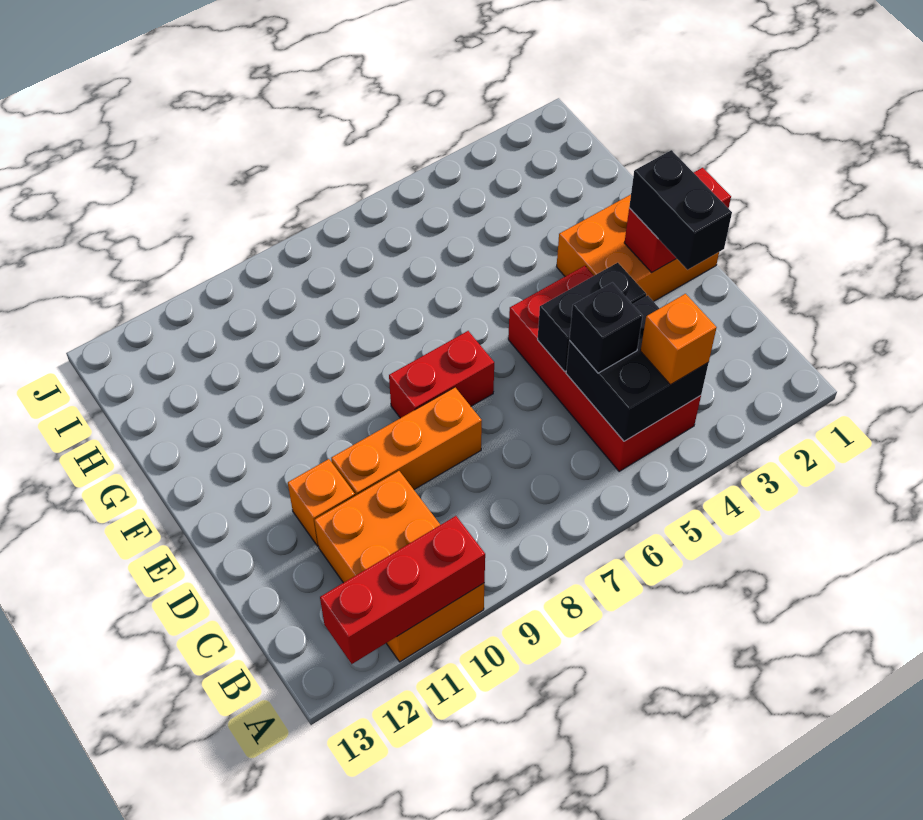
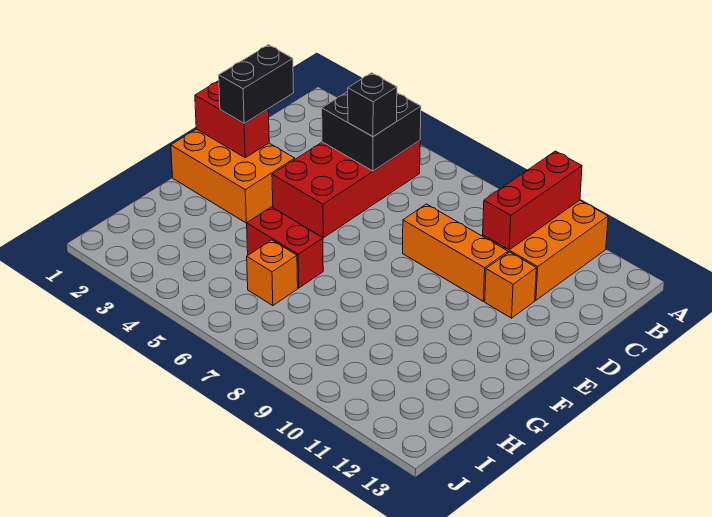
red brick A10:A12 level 2 -> red brick A10:C10 level 2
orange brick B4 level 3 -> orange brick H6 level 1
black brick D4:D5 level 2 -> none
red brick E7:E8 level 1 -> red brick G5:G6 level 1

